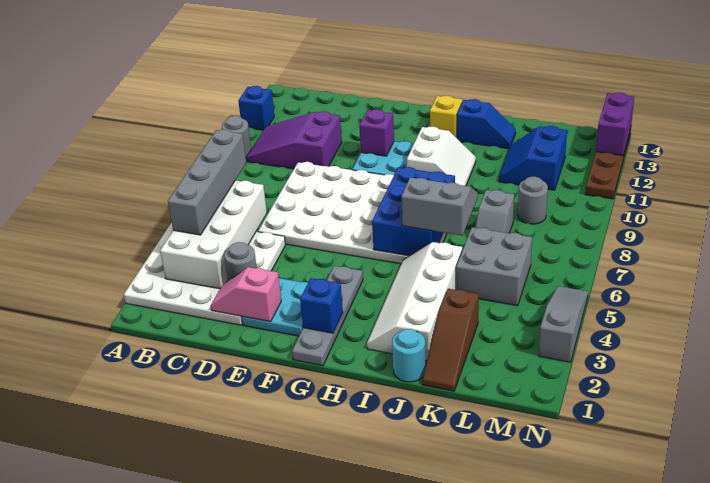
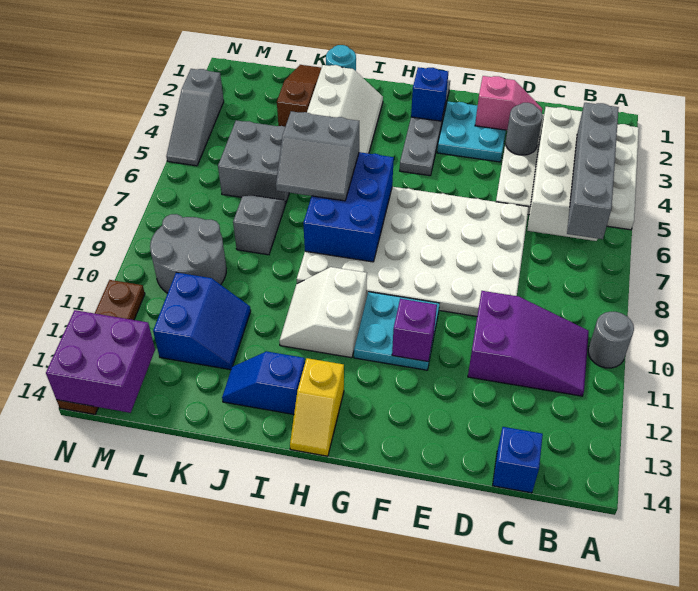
blue brick A12 level 1 -> blue brick C14 level 1
grey round brick L9 level 1 -> grey round brick L9:M10 level 1
purple brick N13:N14 level 2 -> purple brick M13:N14 level 2

